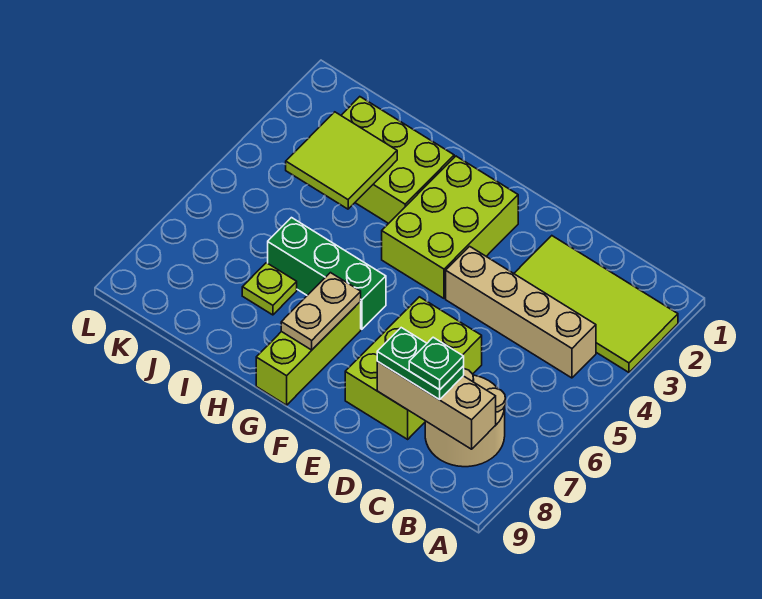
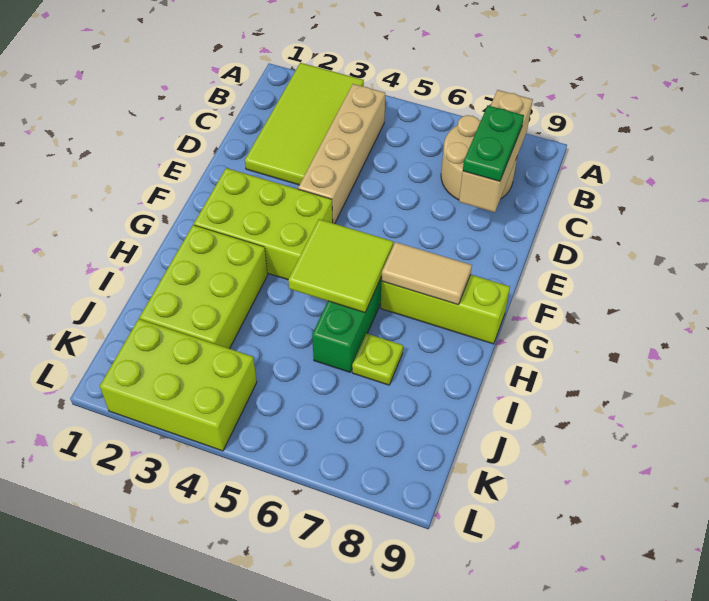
green plate C8 level 4 -> none
lime brick D6:E8 level 1 -> lime brick K2:L4 level 1
tan plate G7:G8 level 2 -> tan tile G7:G8 level 2
lime tile I3:J4 level 2 -> lime tile G5:H6 level 2

